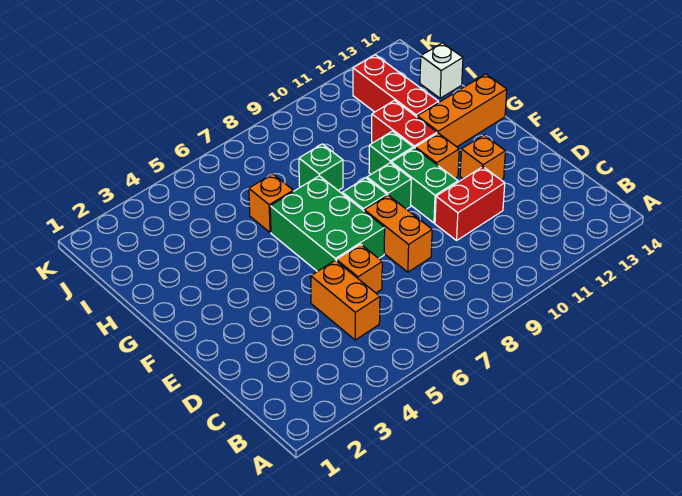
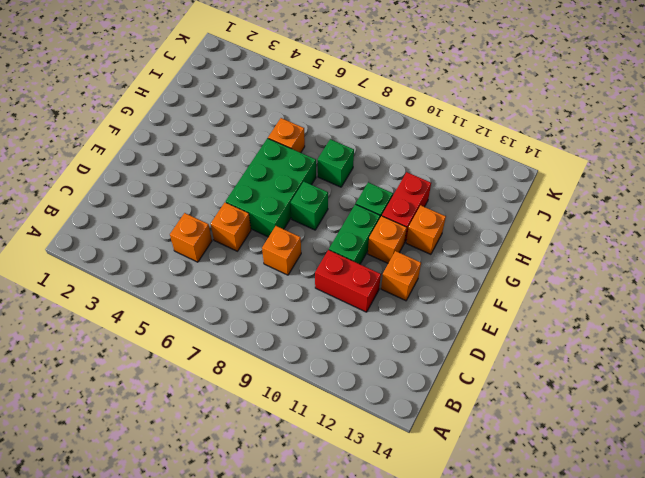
orange brick C5:D5 level 1 -> orange brick C5 level 1
orange brick D8:E8 level 1 -> orange brick D8 level 1
green brick F9 level 1 -> none
orange brick G12:G14 level 1 -> orange brick G12 level 1
red brick H12:J12 level 1 -> none
white brick I14 level 1 -> none

